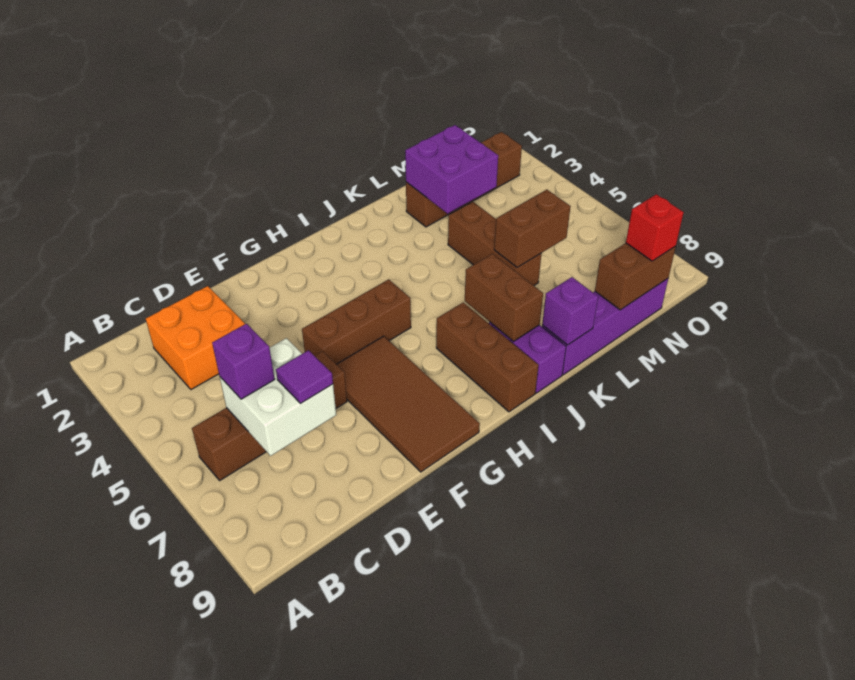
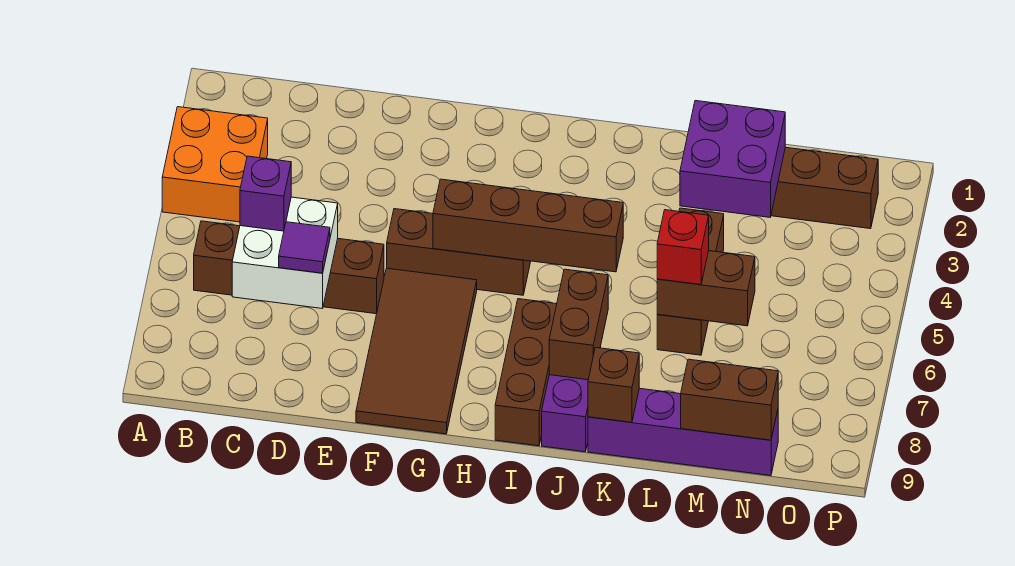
orange brick C2:D3 level 1 -> orange brick A3:B4 level 1
none -> brown brick G5:J5 level 2
purple brick K9 level 2 -> brown brick K9 level 2
red brick N9 level 3 -> red brick L6 level 3

